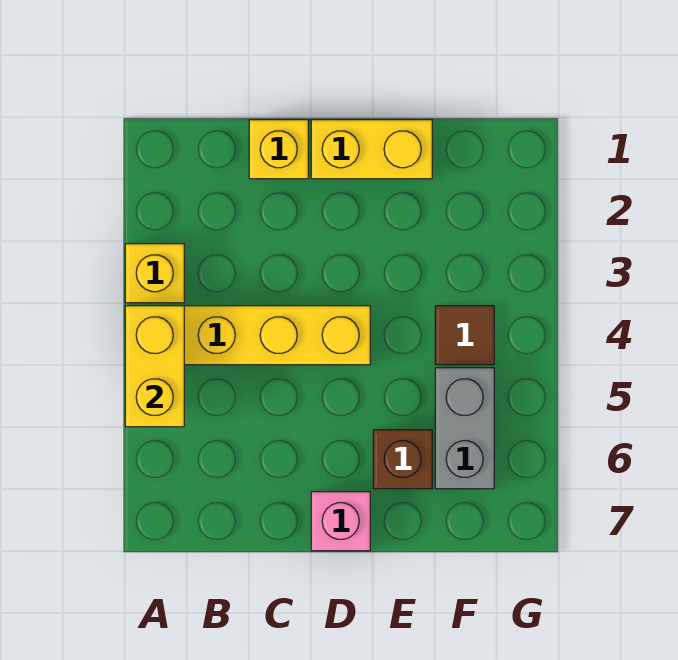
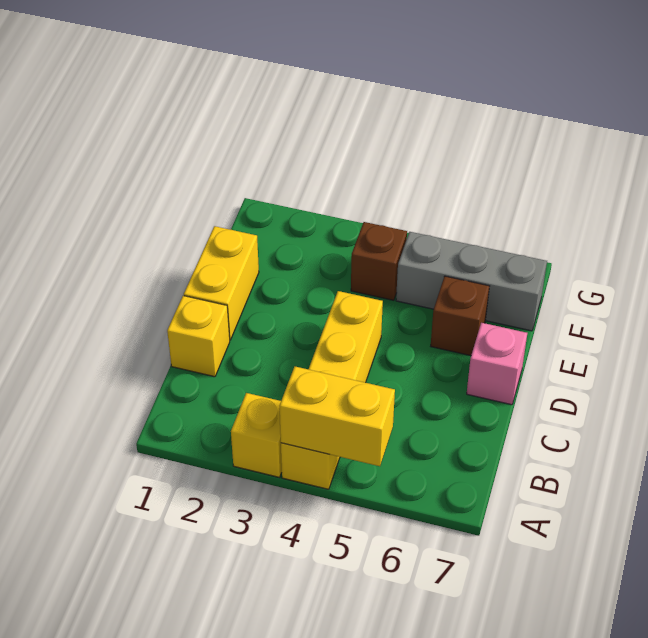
brown tile F4 level 1 -> brown brick F4 level 1
grey brick F5:F6 level 1 -> grey brick F5:F7 level 1

